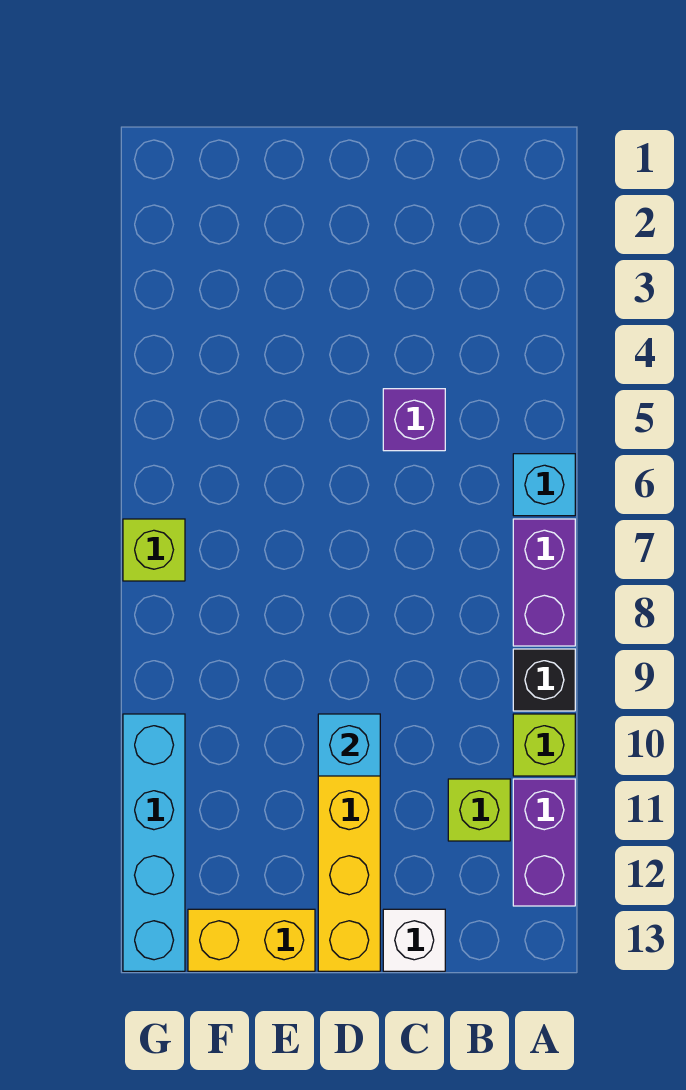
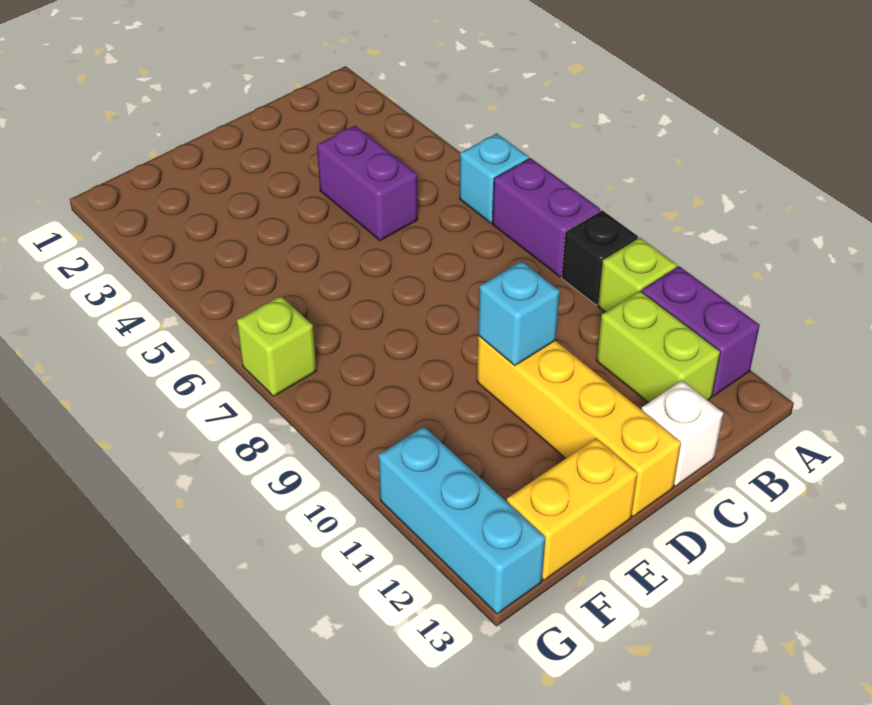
lime brick B11 level 1 -> lime brick B11:B12 level 1
purple brick C5 level 1 -> purple brick C4:C5 level 1
cyan brick G10:G13 level 1 -> cyan brick G11:G13 level 1

